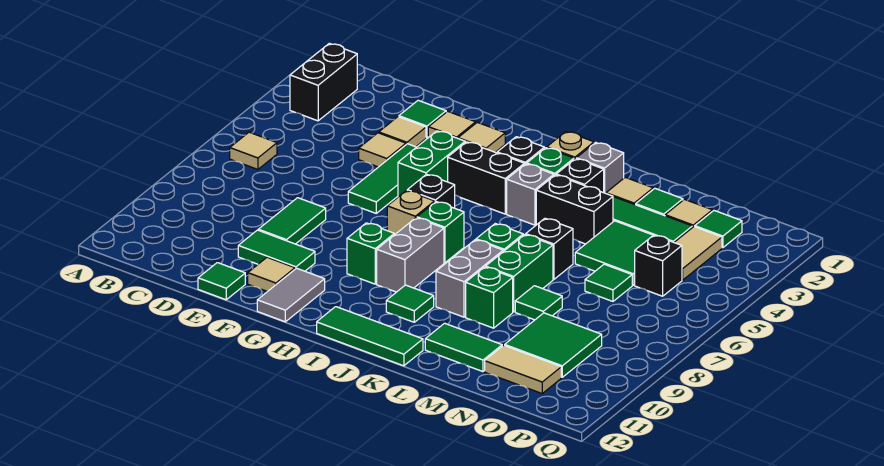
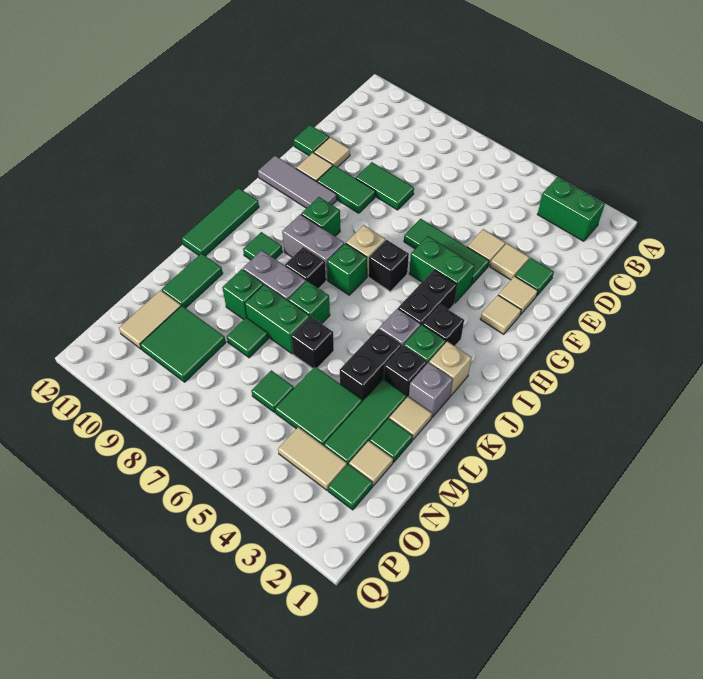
black brick B2:B3 level 1 -> green brick B2:B3 level 1
tan tile B6 level 1 -> tan tile E11 level 1
green tile E10:F10 level 1 -> green tile F9:F10 level 1
grey tile G11:G12 level 1 -> grey tile G10:G12 level 1
black brick O5 level 1 -> black brick J8 level 1

